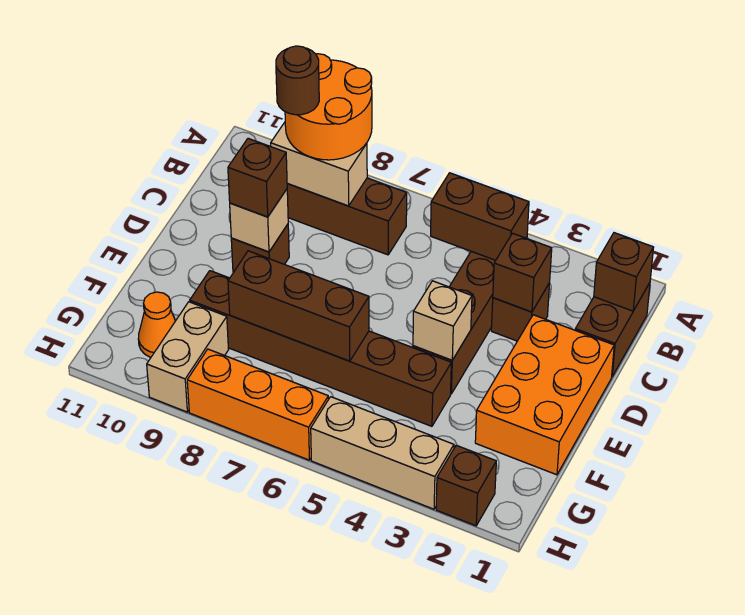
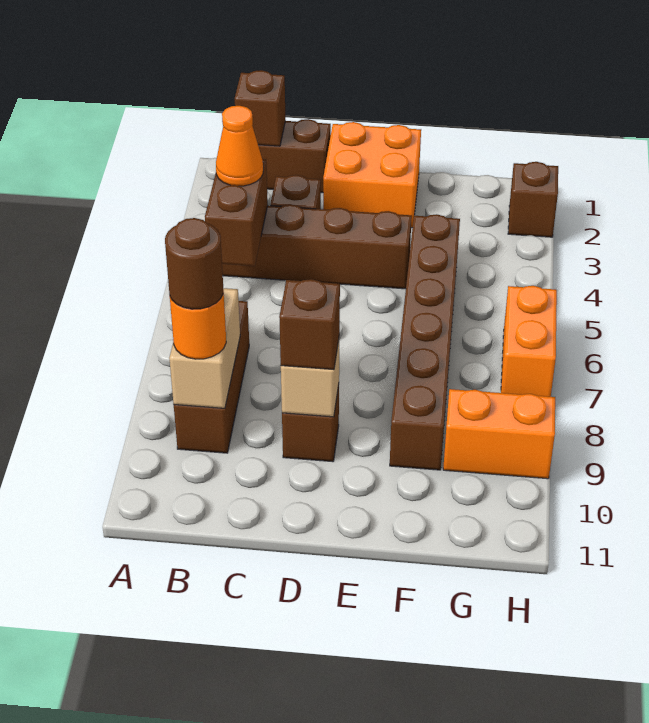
orange round brick A8:B9 level 3 -> orange round brick B9 level 3
brown brick C3 level 2 -> none
orange brick D1:F2 level 1 -> orange brick D1:E2 level 1
tan brick E4 level 2 -> none
brown brick F6:F8 level 2 -> none
tan brick G9:H9 level 1 -> orange brick G9:H9 level 1
orange cone G10 level 1 -> orange cone B4 level 3
tan brick H3:H5 level 1 -> none
orange brick H6:H8 level 1 -> orange brick H6:H7 level 1

